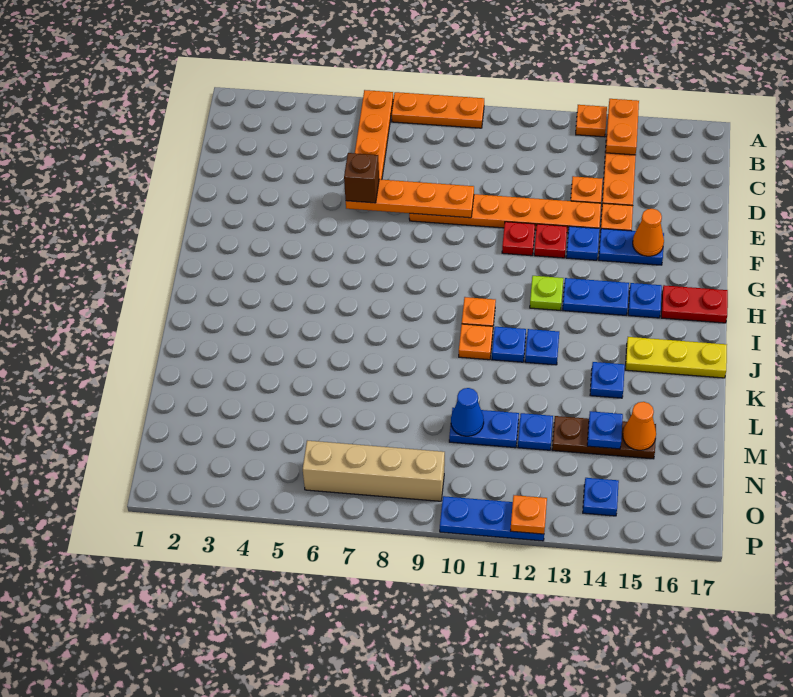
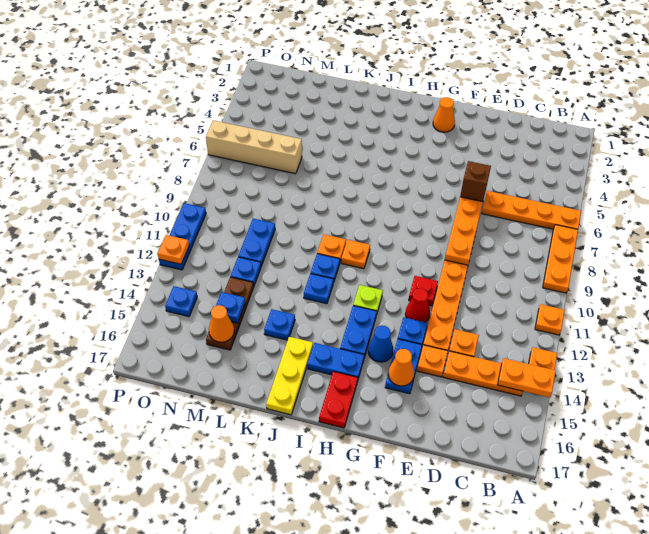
none -> orange plate A11 level 1
red plate F12 level 1 -> red cone F12 level 1
none -> orange cone G2 level 1
blue plate H15 level 1 -> blue plate H15:I15 level 1
blue cone M10 level 2 -> blue cone G14 level 1
tan brick O6:O9 level 1 -> tan brick M6:P6 level 1

